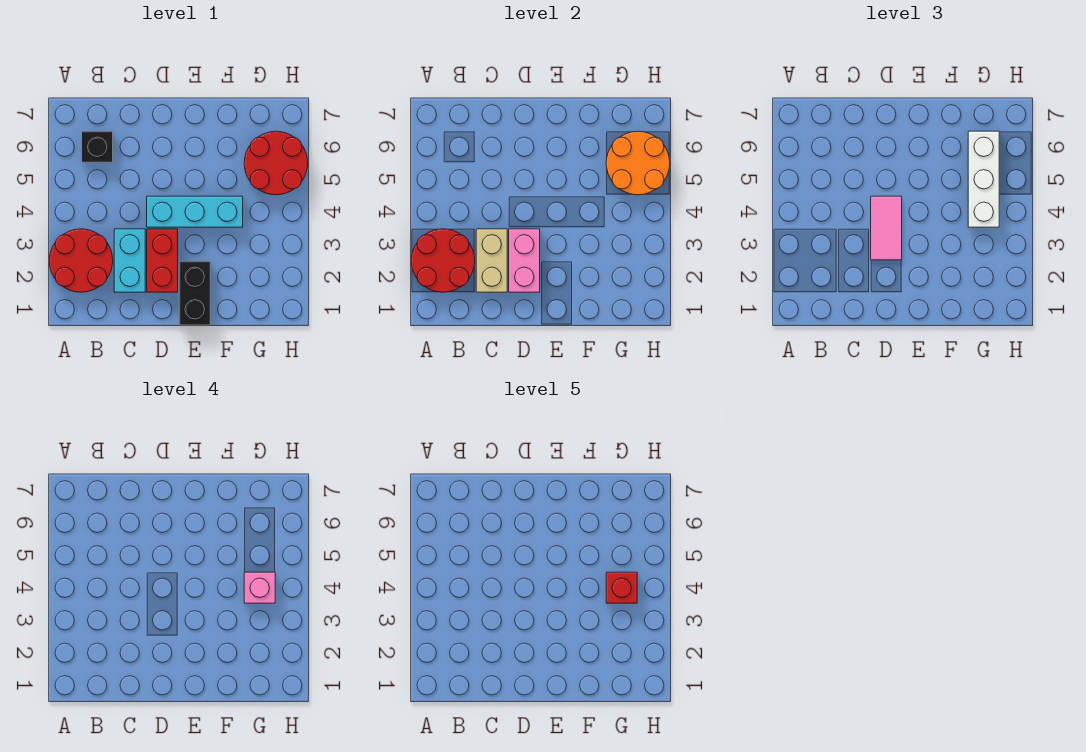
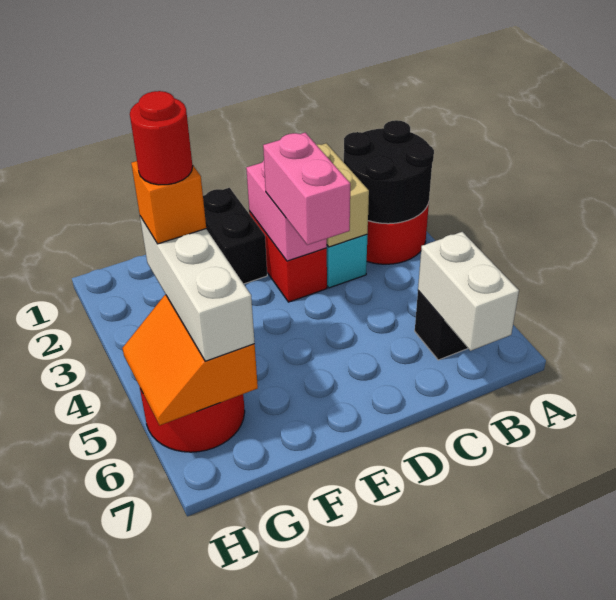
red round brick A2:B3 level 2 -> black round brick A2:B3 level 2
none -> white brick B6:B7 level 2
pink tile D3:D4 level 3 -> pink brick D3:D4 level 3
cyan brick D4:F4 level 1 -> none
pink brick G4 level 4 -> orange brick G4 level 4
red brick G4 level 5 -> red round brick G4 level 5
orange round brick G5:H6 level 2 -> orange slope G5:H6 level 2 top G

